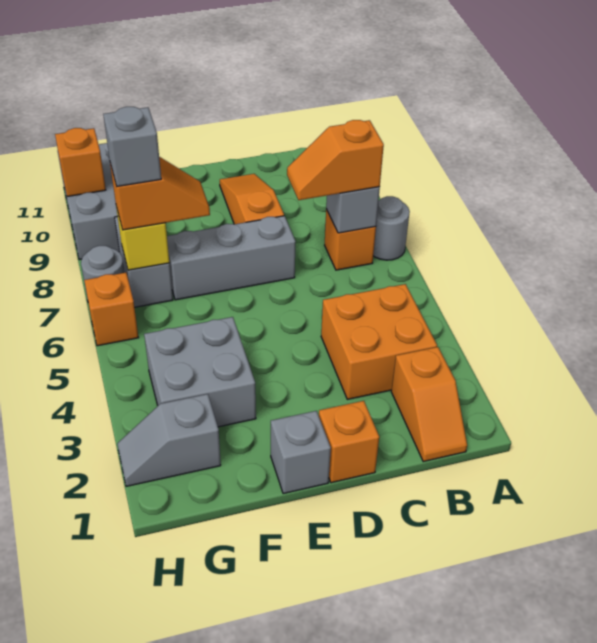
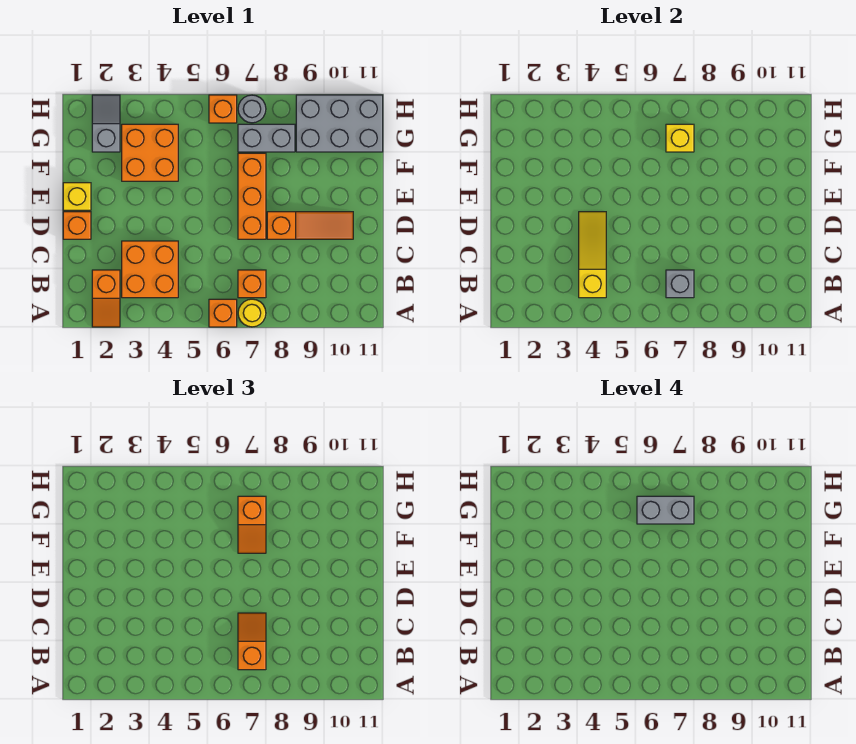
grey round brick A7 level 1 -> yellow round brick A7 level 1
orange slope B1:B2 level 1 top 2 -> orange slope A2:B2 level 1 top B
none -> yellow slope B4:D4 level 2 top B
grey brick D7:F7 level 1 -> orange brick D7:F7 level 1
grey brick E1 level 1 -> yellow brick E1 level 1
grey brick F3:G4 level 1 -> orange brick F3:G4 level 1
grey brick G7 level 4 -> grey brick G6:G7 level 4
orange brick H10 level 2 -> orange brick A6 level 1

